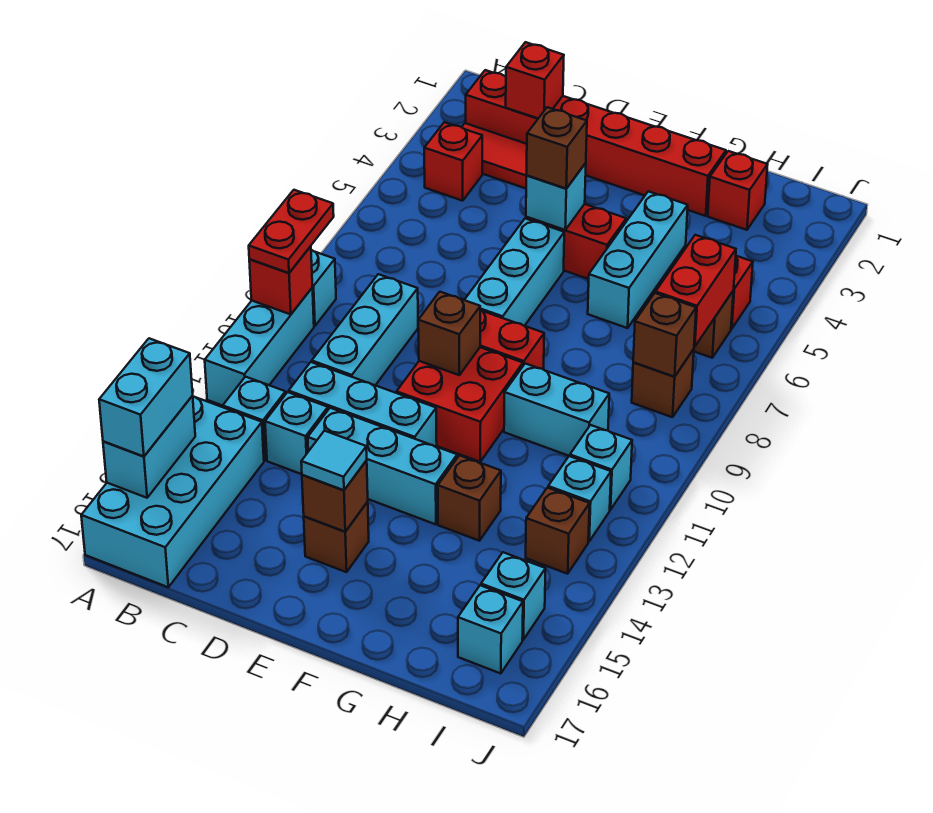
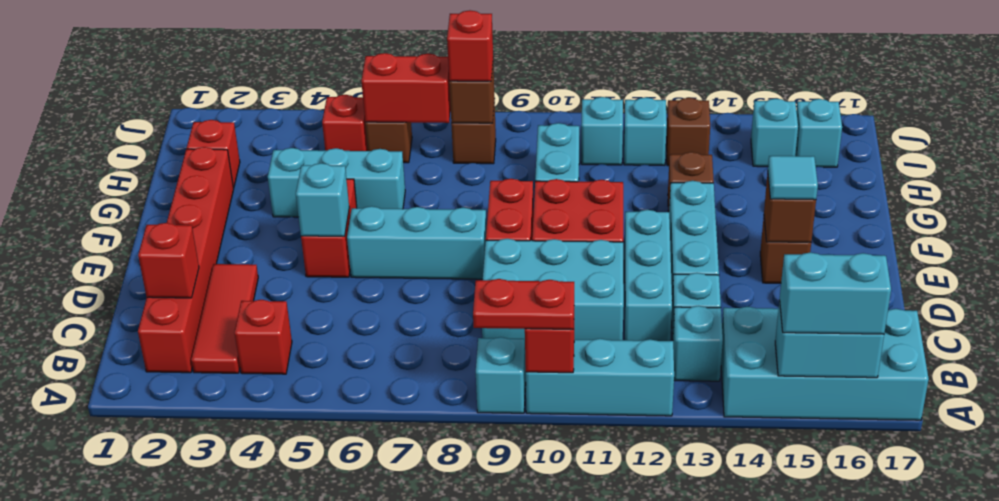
cyan brick C9:C11 level 1 -> cyan brick C9:D11 level 1
brown brick E5 level 3 -> none
brown brick E10 level 2 -> none
none -> red brick I8 level 3

